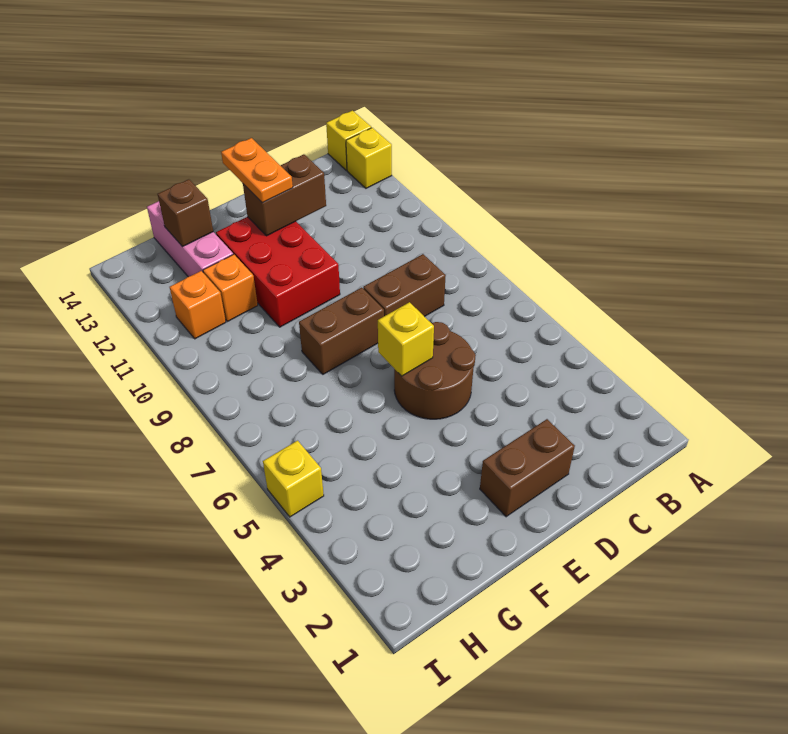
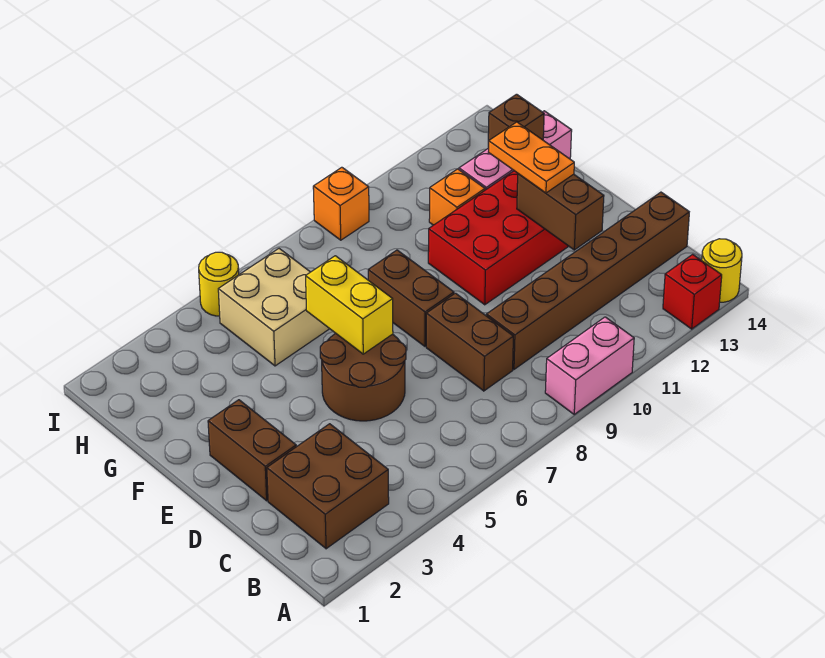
none -> pink brick A9:A10 level 1
yellow brick A13 level 1 -> red brick A13 level 1
yellow brick A14 level 1 -> yellow round brick A14 level 1
none -> brown brick B2:C3 level 1
none -> brown brick C9:C14 level 1
yellow brick E6 level 2 -> yellow brick E6:F6 level 2
orange plate E12:E13 level 3 -> orange plate E12:F12 level 3
none -> tan brick G5:H6 level 1
orange brick H11 level 1 -> orange brick I9 level 1
yellow brick I5 level 1 -> yellow round brick I5 level 1

